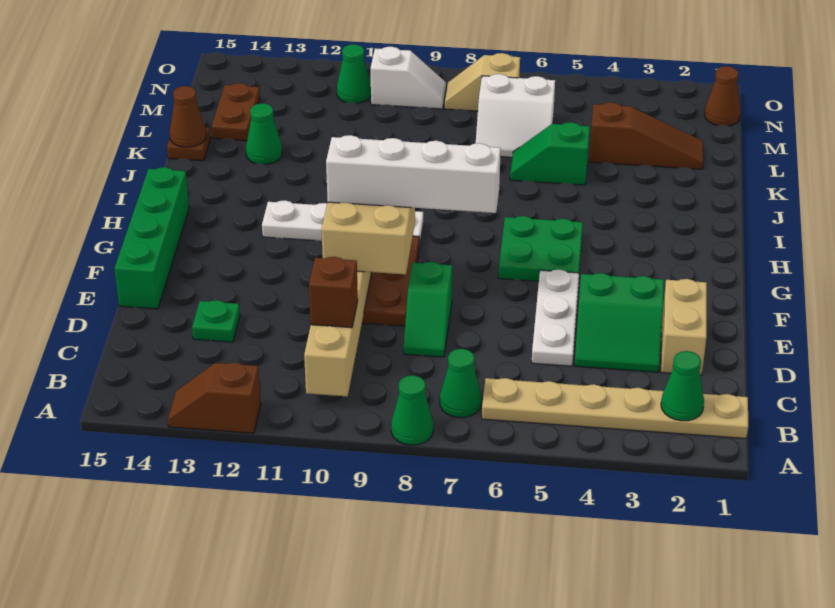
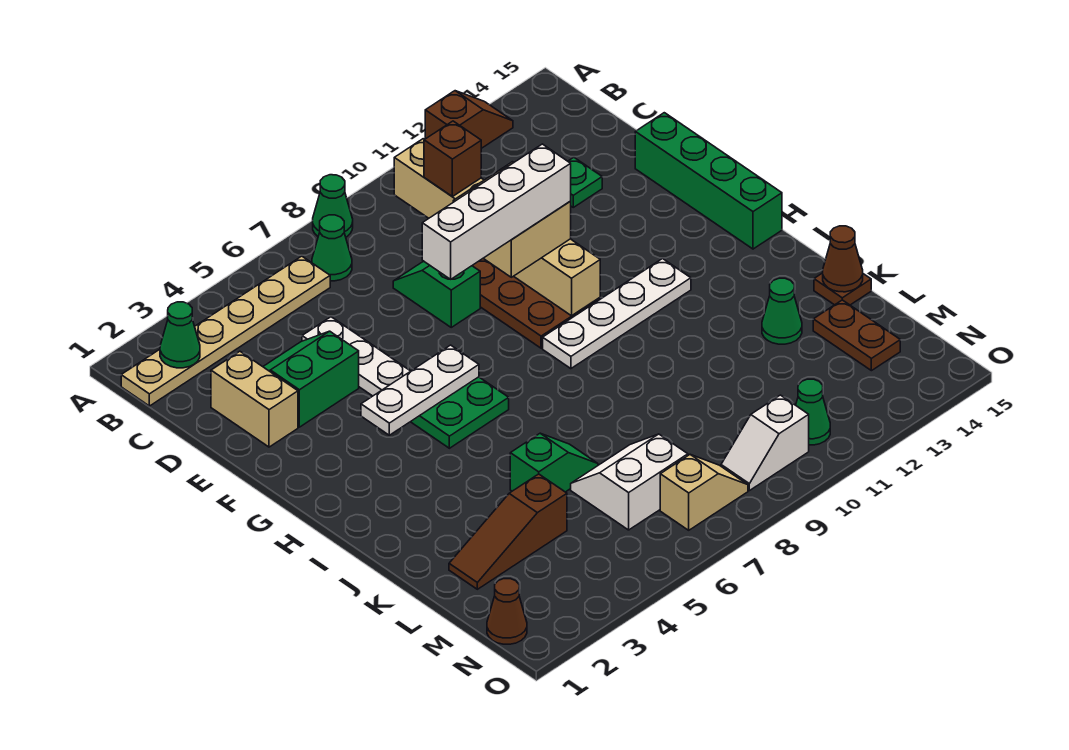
none -> white plate G4:G6 level 2

